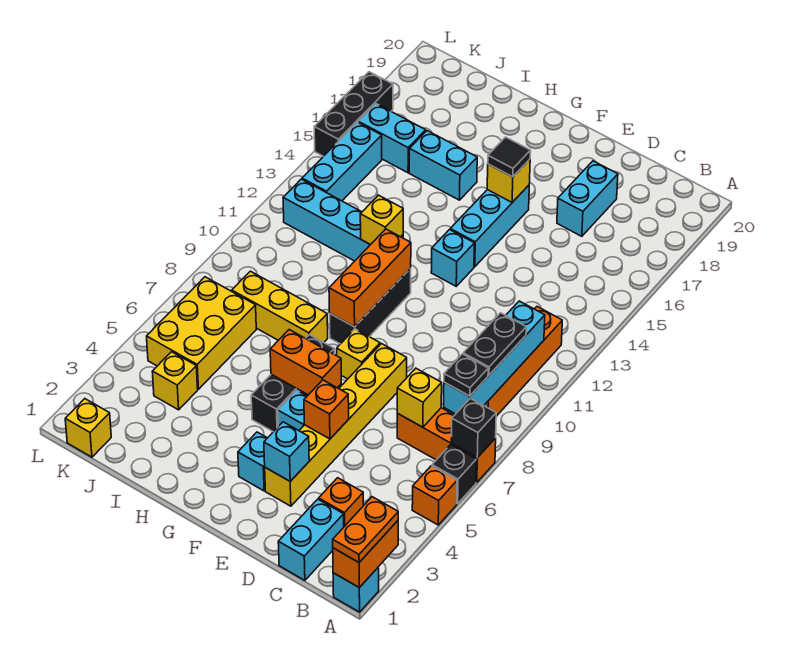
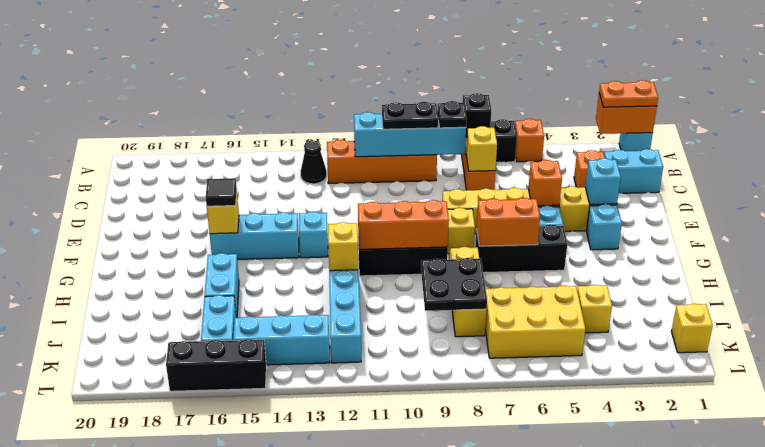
none -> black cone B13 level 1
cyan brick D17:D18 level 1 -> none
orange brick F6:G6 level 2 -> orange brick G6:G7 level 2
none -> black plate I8:J9 level 2

